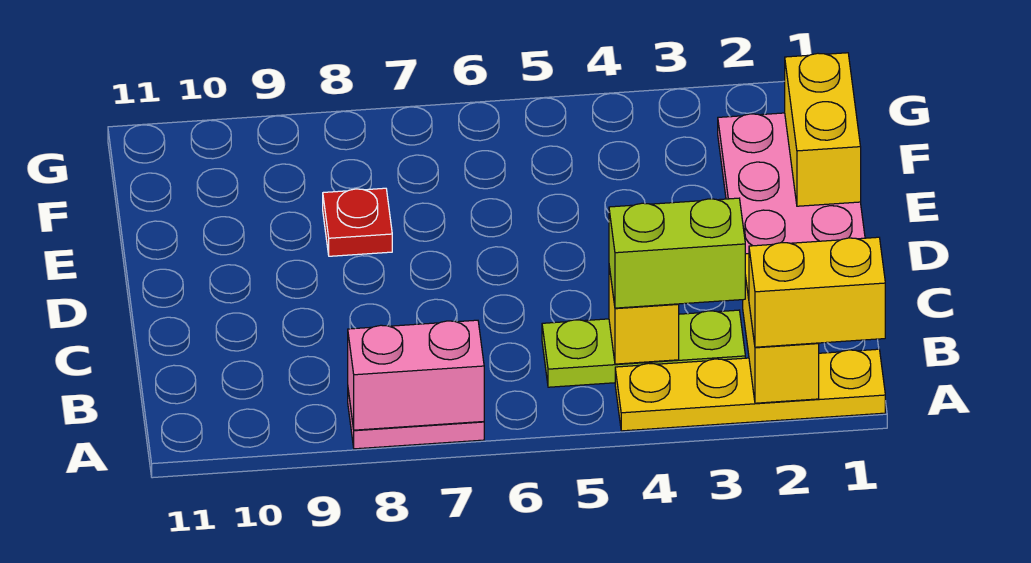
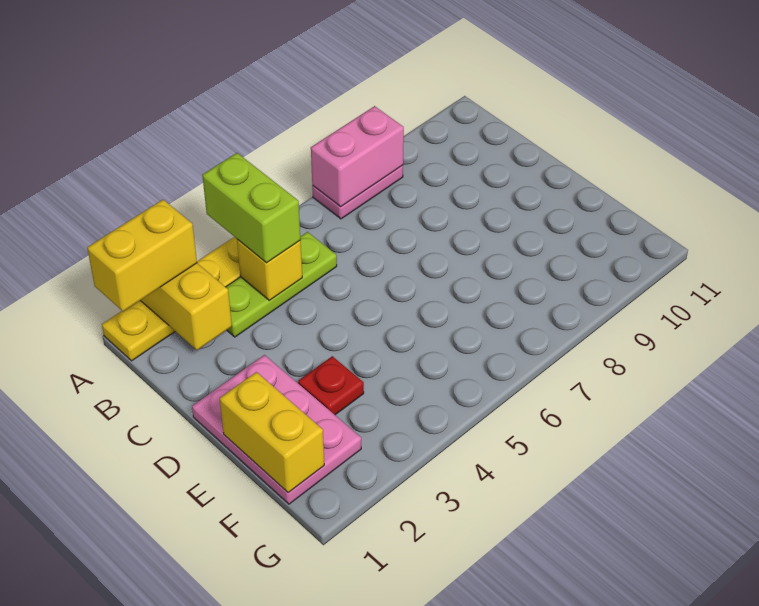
lime brick B3:B4 level 3 -> lime brick A4:B4 level 3
red plate E8 level 1 -> red plate E3 level 1

